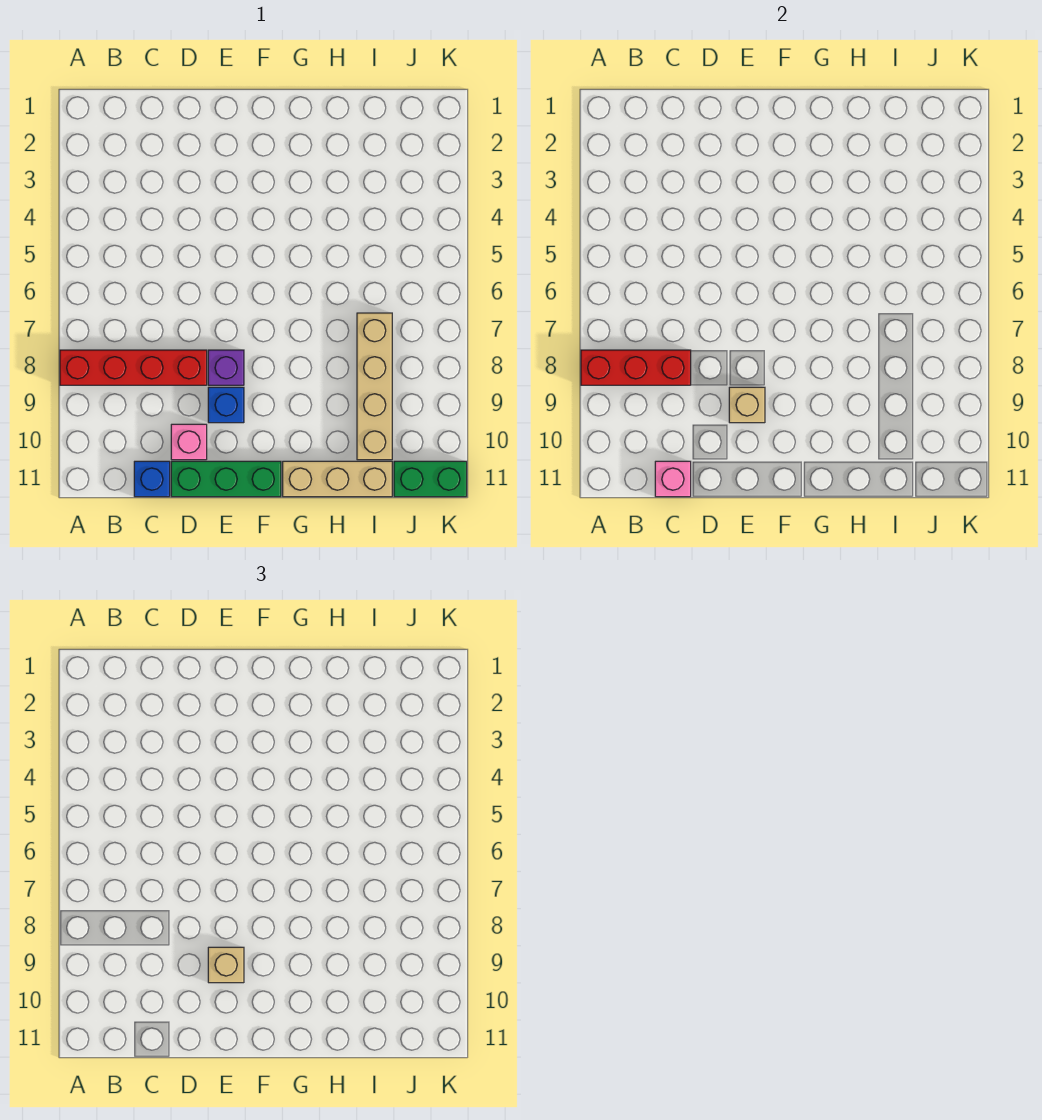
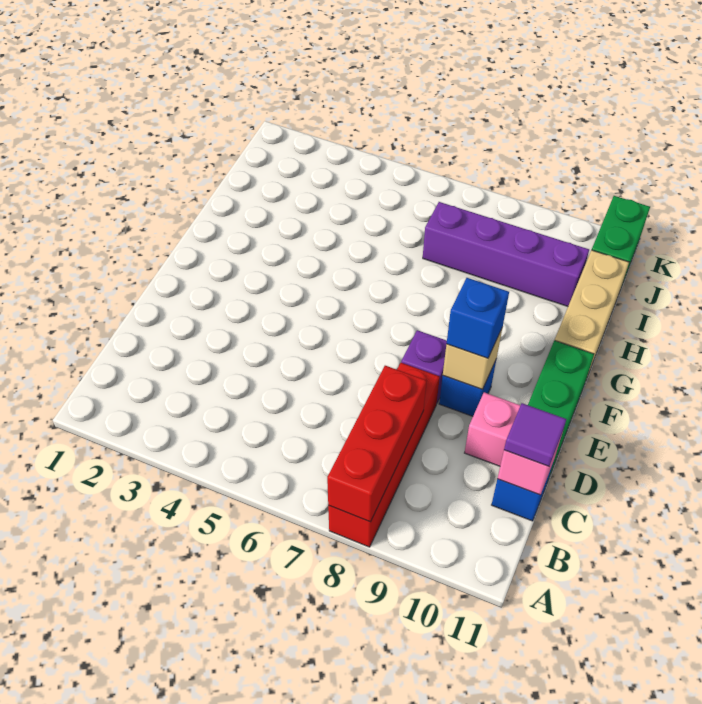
none -> purple tile C11 level 3
tan brick E9 level 3 -> blue brick E9 level 3
tan brick I7:I10 level 1 -> purple brick I7:I10 level 1

